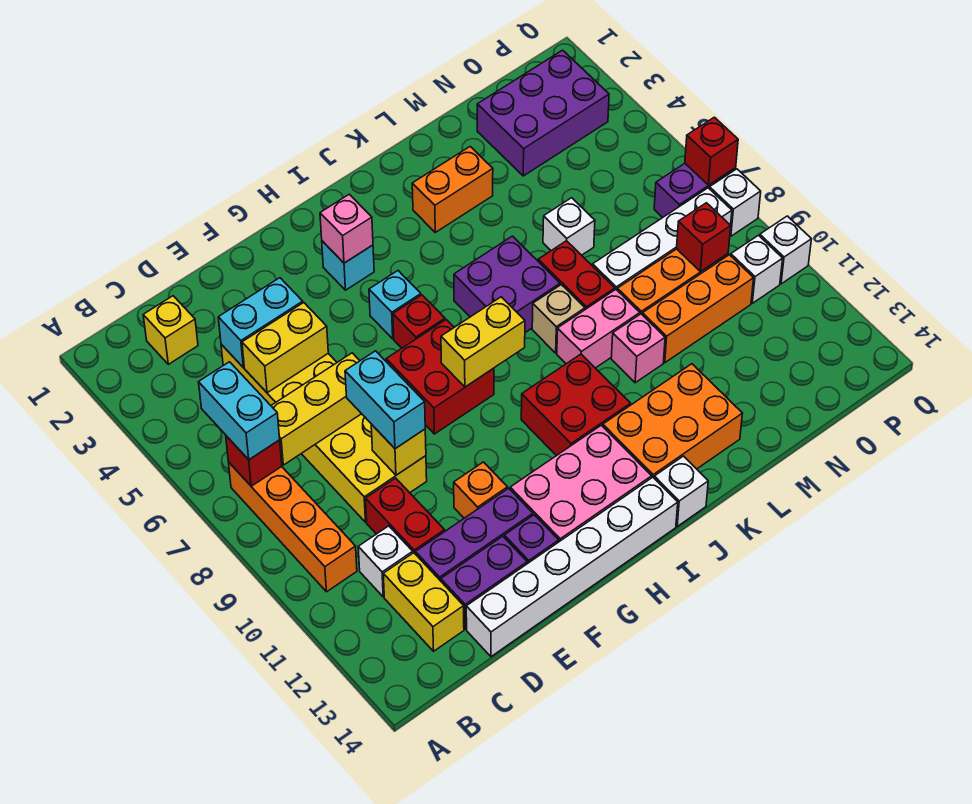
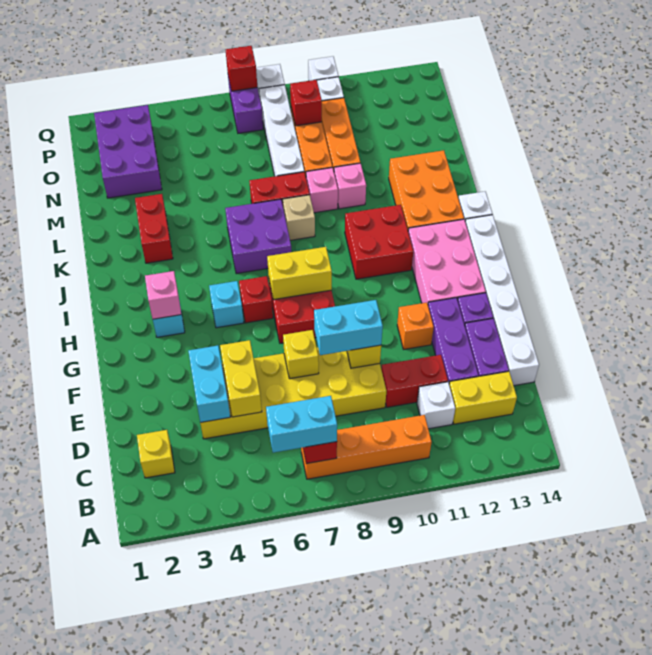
yellow brick C7:E7 level 2 -> yellow brick E7 level 2
yellow brick H8:I8 level 2 -> yellow brick H7:H8 level 2
orange brick K3:L3 level 1 -> red brick K3:L3 level 1
pink brick K9:L9 level 1 -> pink brick L9 level 1
white brick M6 level 1 -> none

